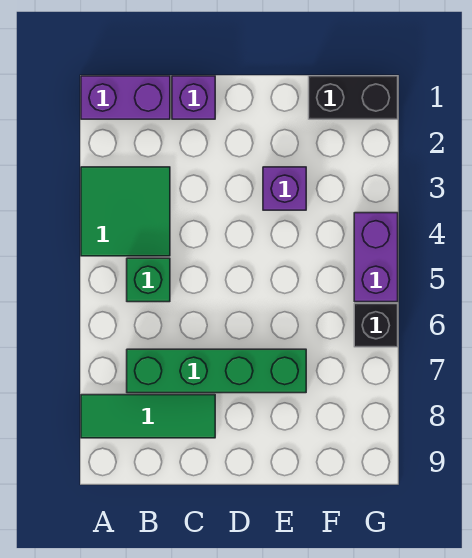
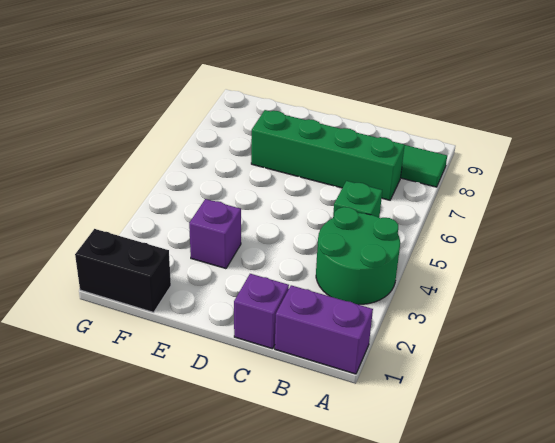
green tile A3:B4 level 1 -> green round brick A3:B4 level 1
purple brick G4:G5 level 1 -> none
black brick G6 level 1 -> none

